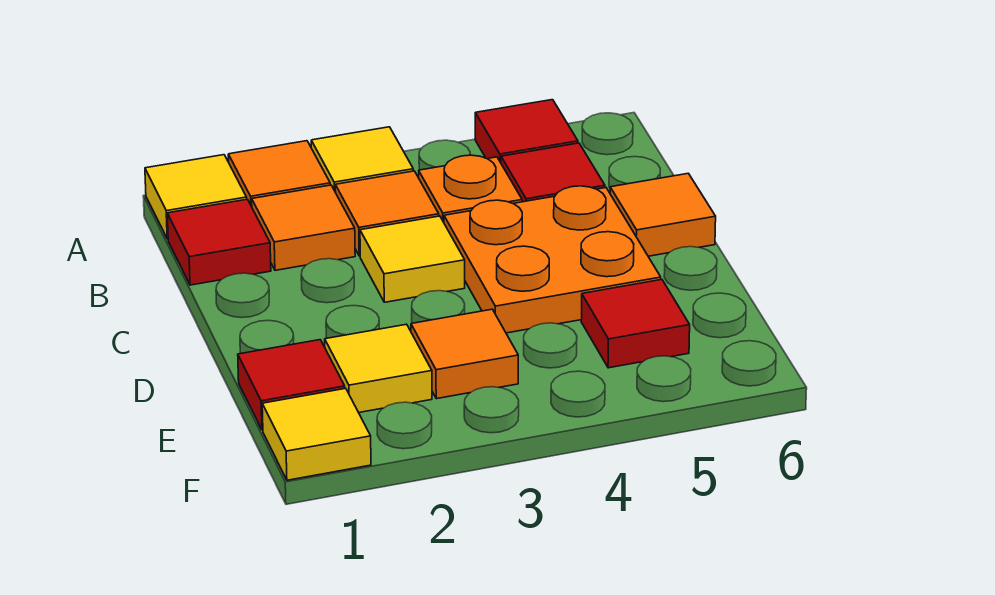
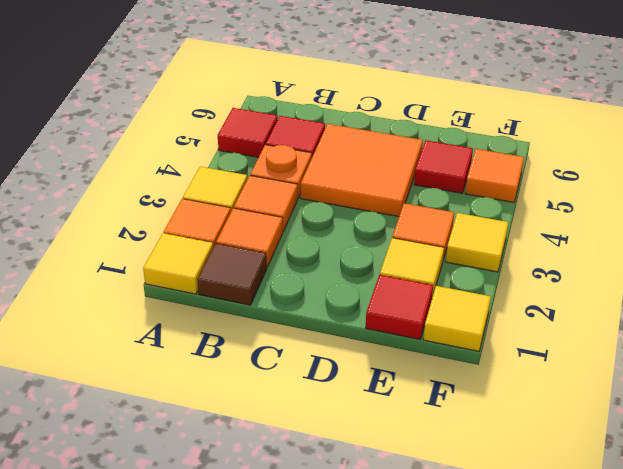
red tile B1 level 1 -> brown tile B1 level 1
yellow tile C3 level 1 -> yellow tile F3 level 1
orange plate C4:D5 level 1 -> orange tile C4:D5 level 1
orange tile C6 level 1 -> orange tile F5 level 1

